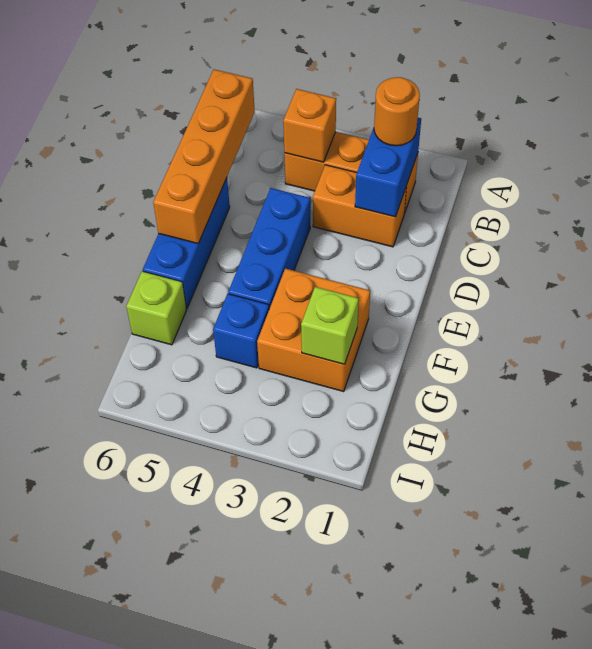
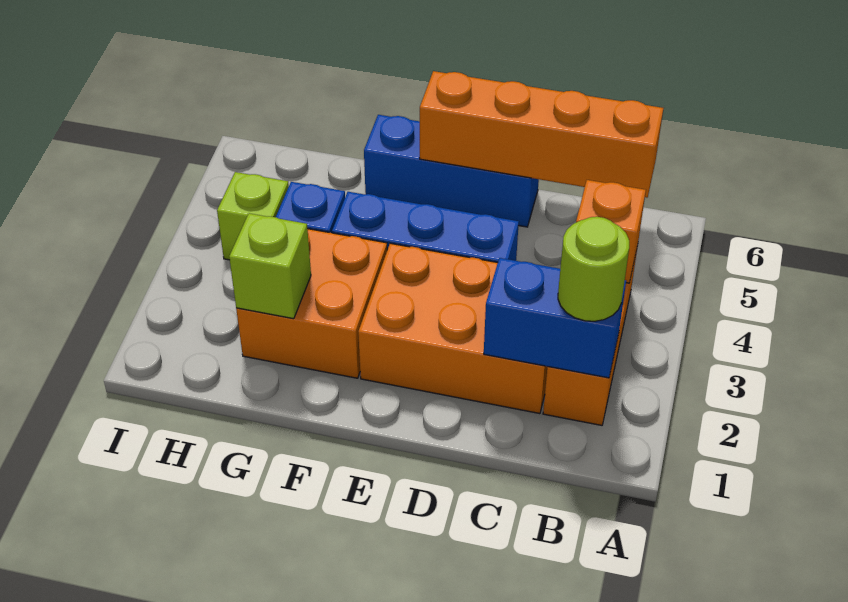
orange round brick B2 level 3 -> lime round brick B2 level 3
orange brick C2:C3 level 1 -> orange brick C2:E3 level 1
lime brick G6 level 1 -> lime brick H4 level 1

